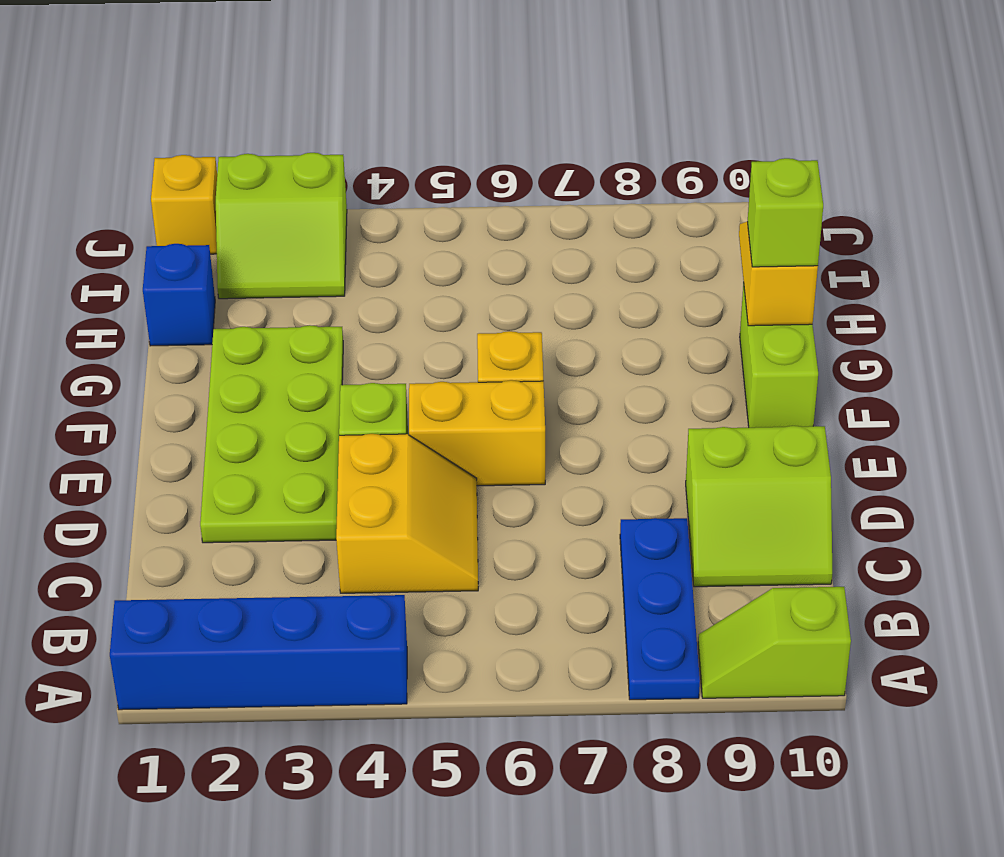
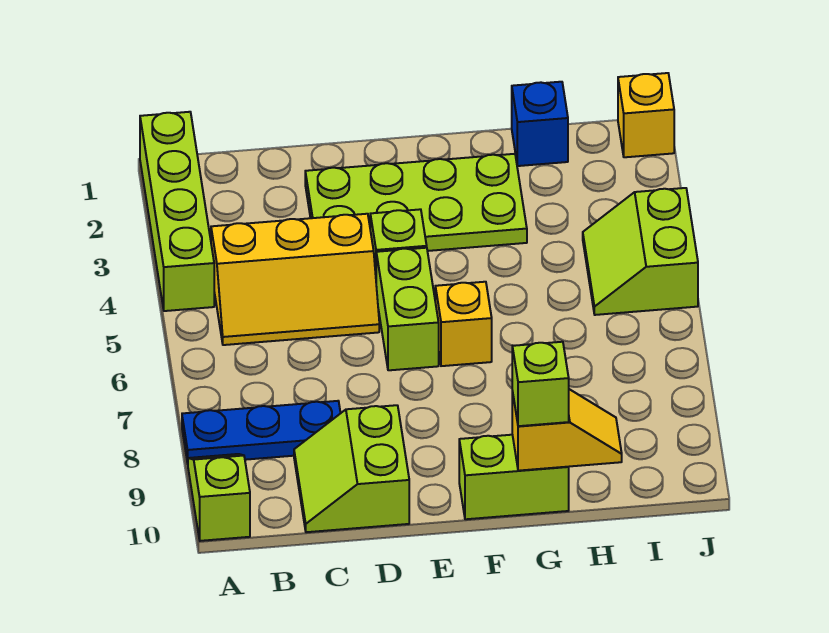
blue brick A1:A4 level 1 -> lime brick A1:A4 level 1
yellow slope C4:D5 level 1 top 4 -> yellow slope B4:D5 level 1 top 4
yellow brick E5:E6 level 1 -> lime brick E5:E6 level 1
lime slope I2:J3 level 1 top J -> lime slope I4:J5 level 1 top J

